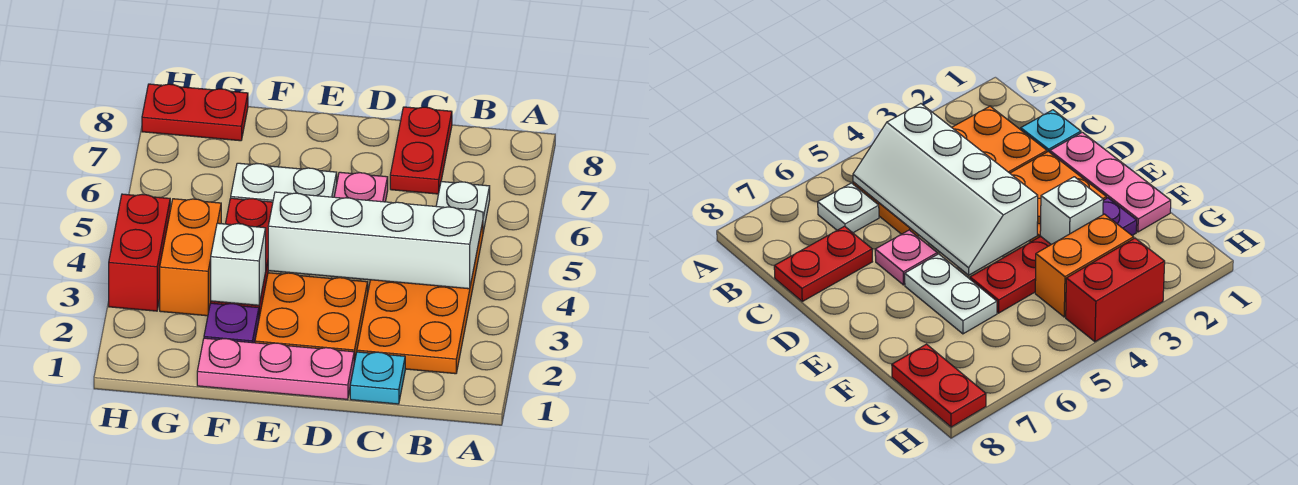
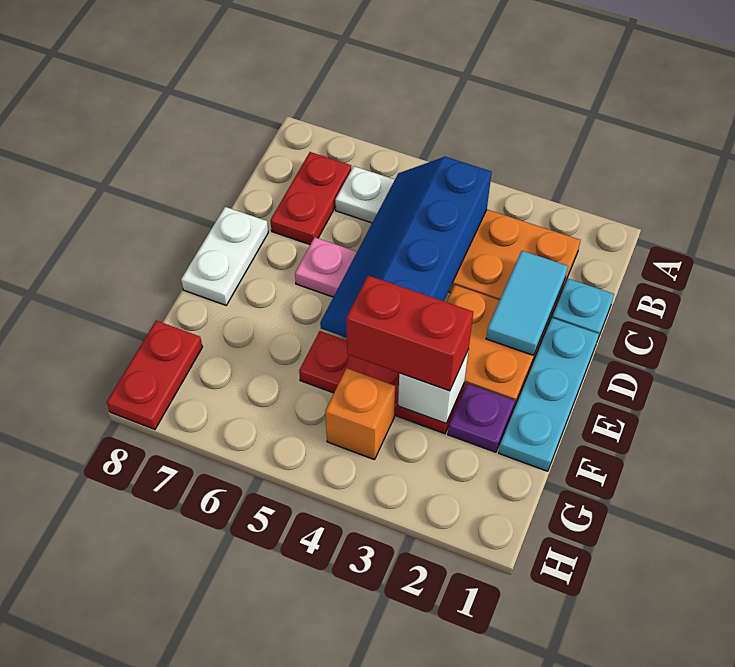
white slope B4:E5 level 2 top 4 -> blue slope B4:E5 level 2 top 4
none -> cyan tile C2:D2 level 2
red plate C7:C8 level 1 -> red plate B7:C7 level 1
pink plate D1:F1 level 1 -> cyan plate D1:F1 level 1
white plate E6:F6 level 1 -> white plate D8:E8 level 1
orange brick G3:G4 level 1 -> orange brick G4 level 1
red brick H3:H4 level 1 -> red brick F3:F4 level 3

